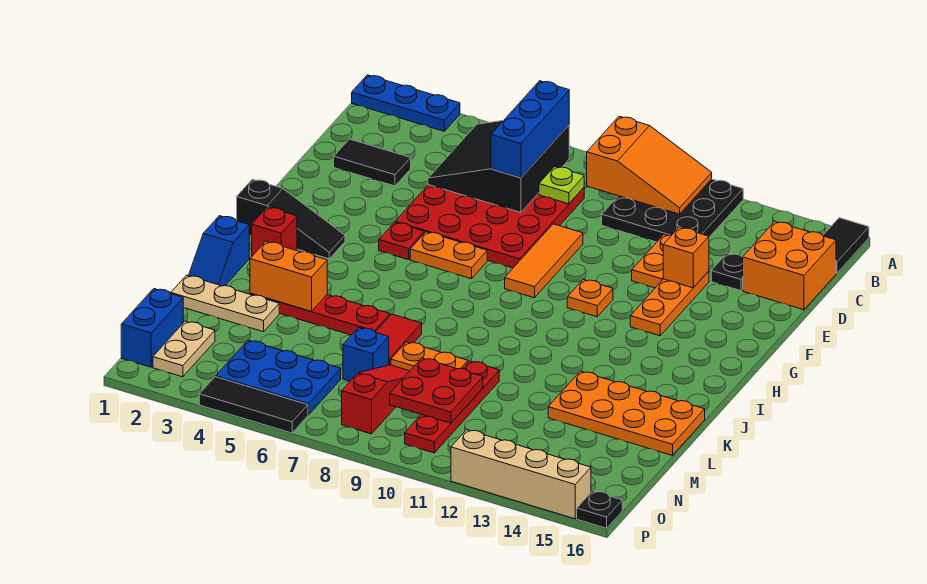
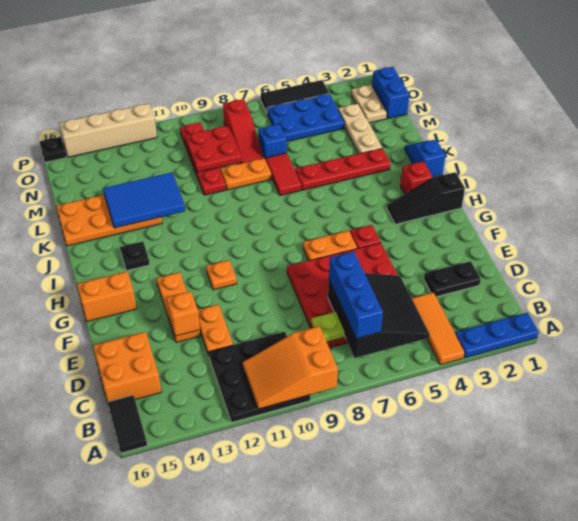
black tile D2:D3 level 1 -> black plate D2:D3 level 1
black plate D14 level 1 -> black plate I14 level 1
orange tile E9:G9 level 1 -> orange tile A4:C4 level 1
orange brick K3:K4 level 2 -> orange brick G15:G16 level 1
none -> blue tile K12:L14 level 2
tan plate L1:L3 level 1 -> tan plate L3:N3 level 1

